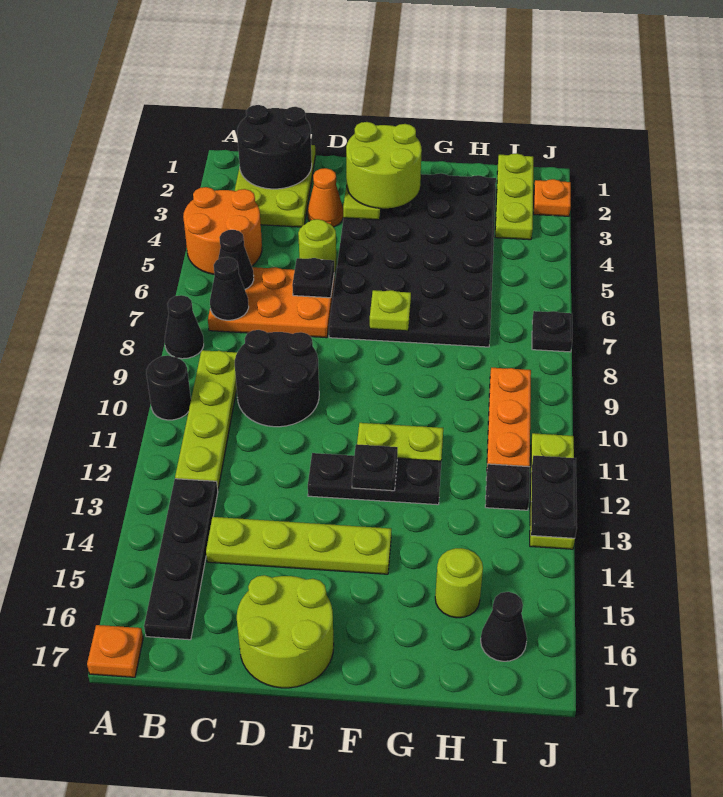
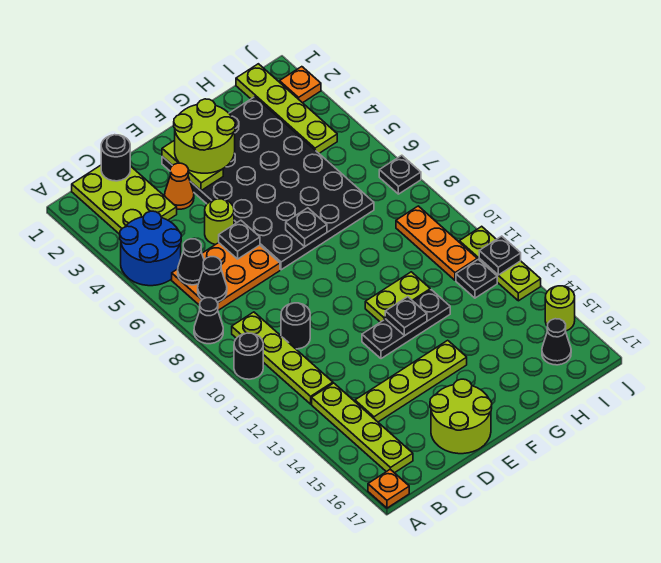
orange round brick A4:B5 level 1 -> blue round brick A4:B5 level 1
black round brick B1:C2 level 2 -> black round brick C1 level 2
black plate B13:B16 level 1 -> lime plate B13:B16 level 1
black round brick C9:D10 level 1 -> black round brick C10 level 1
lime plate F7 level 2 -> black plate F7 level 2
lime round brick H15 level 1 -> lime round brick J15 level 1
lime plate I1:I3 level 1 -> lime plate I1:I4 level 1
black plate J12:J13 level 2 -> black plate J12 level 2

